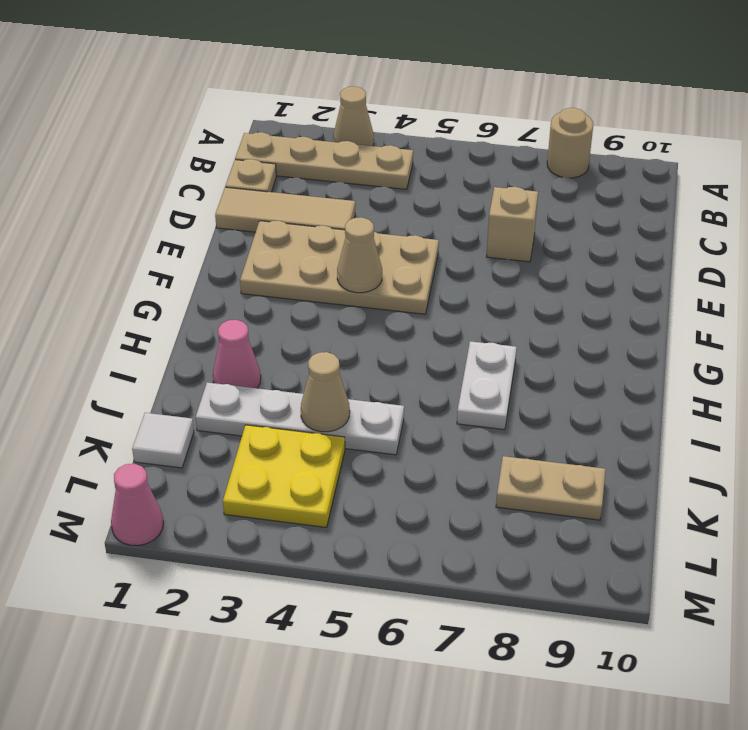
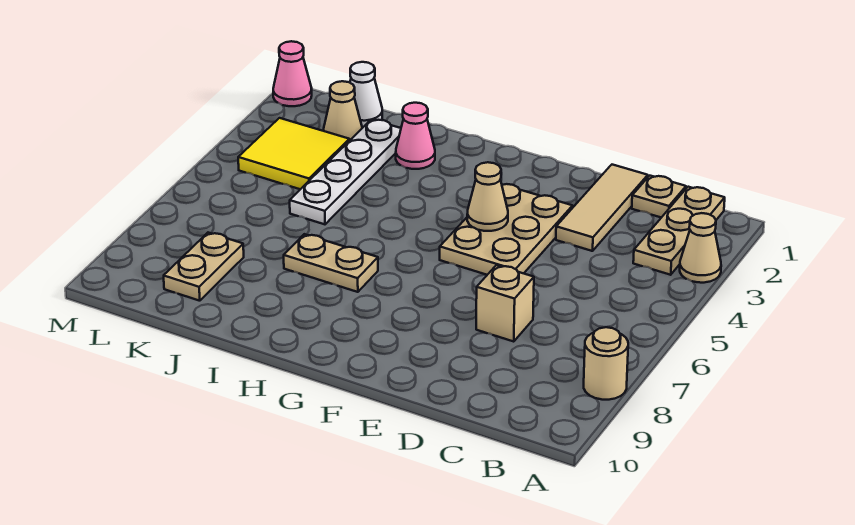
tan plate B1:B4 level 1 -> tan plate B1:B3 level 1
tan plate E2:F5 level 1 -> tan plate E3:F5 level 1
white plate H7:I7 level 1 -> tan plate H7:I7 level 1
tan cone J4 level 2 -> tan cone K2 level 1
white tile K1 level 1 -> white cone K1 level 1
yellow plate K3:L4 level 1 -> yellow tile K3:L4 level 1

